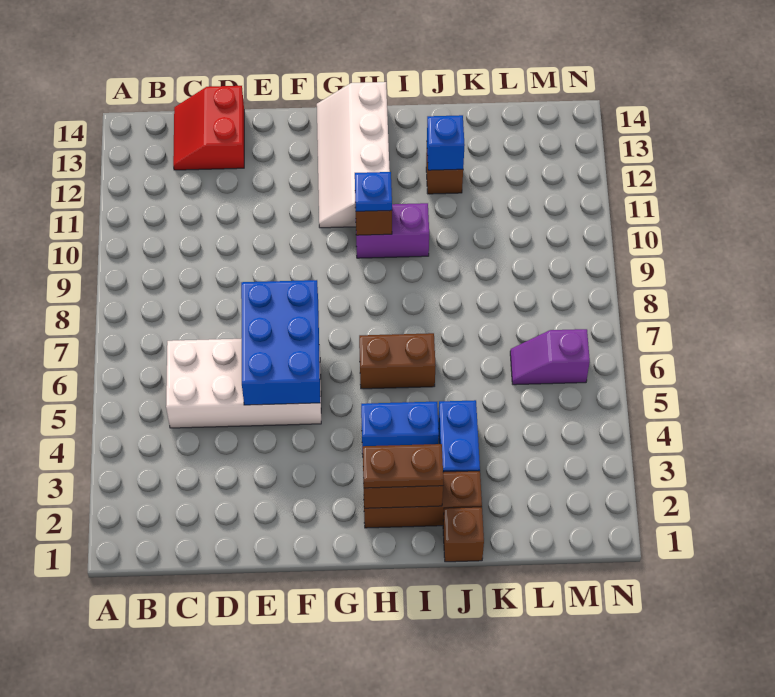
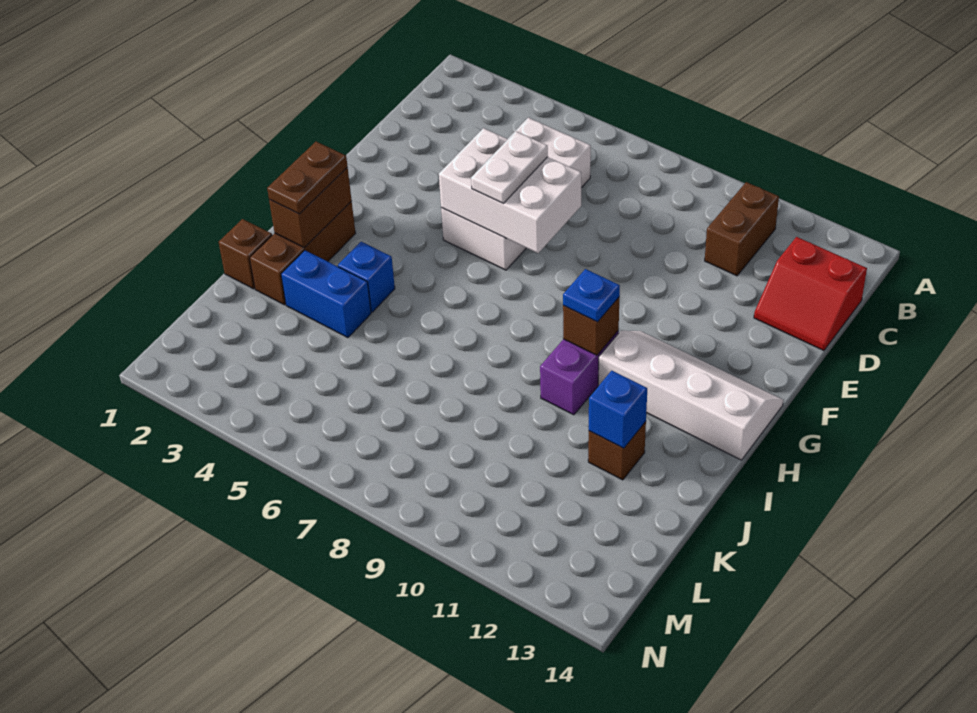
red slope C13:D14 level 1 top D -> red slope C13:D14 level 1 top C
blue brick E5:F7 level 2 -> white brick E5:F7 level 2
none -> white plate E6:F6 level 3
blue brick H4:I4 level 1 -> blue brick I4 level 1
brown brick H6:I6 level 1 -> brown brick B11:C11 level 1
purple slope L6:M6 level 1 top M -> none

